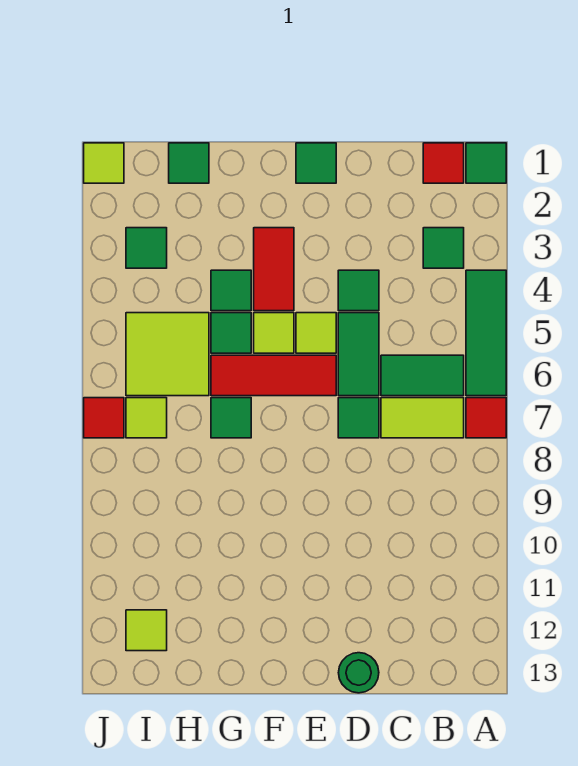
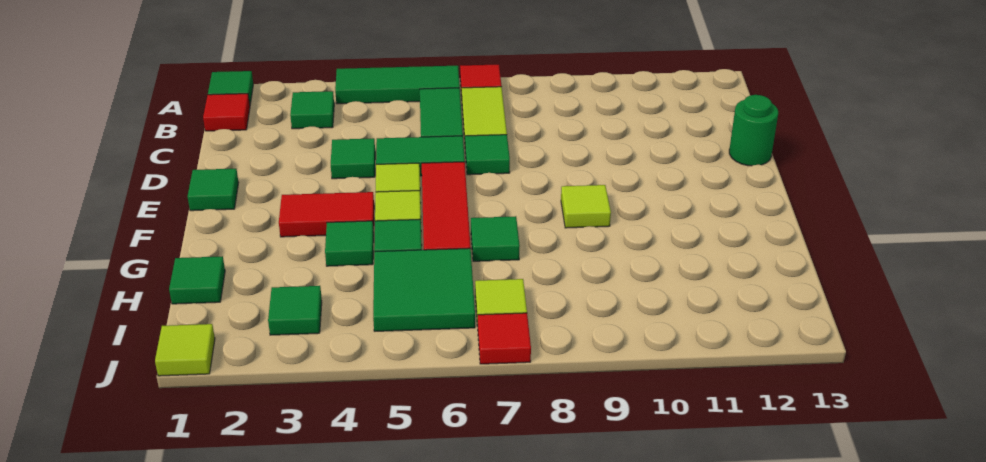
lime tile H5:I6 level 1 -> green tile H5:I6 level 1
lime tile I12 level 1 -> lime tile F9 level 1

